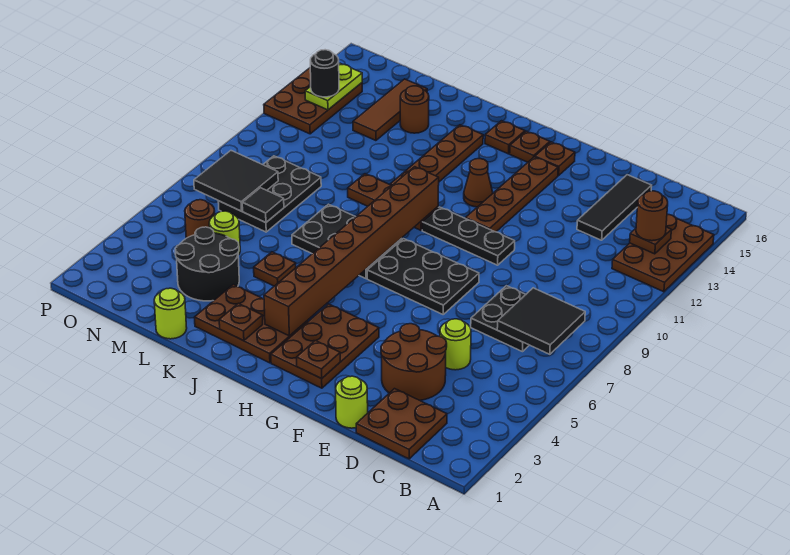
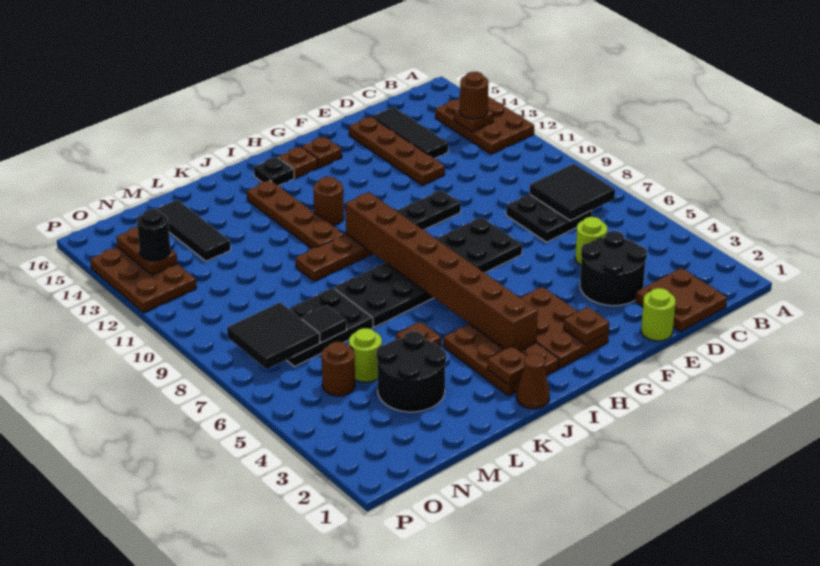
brown round brick D3:E4 level 1 -> black round brick D3:E4 level 1
brown plate G11:G14 level 1 -> brown plate E12:E15 level 1
brown cone H12 level 1 -> brown cone J1 level 1
brown plate I2:K3 level 1 -> brown plate I2:J4 level 1
brown plate I15 level 1 -> black plate I15 level 1
lime round brick L1 level 1 -> none
brown round brick L14 level 1 -> brown round brick I12 level 1
black plate M7:N9 level 1 -> black plate L7:N8 level 1
brown tile M13:M15 level 1 -> black tile M13:M15 level 1
lime plate O13:O14 level 2 -> brown plate O13:O14 level 2

